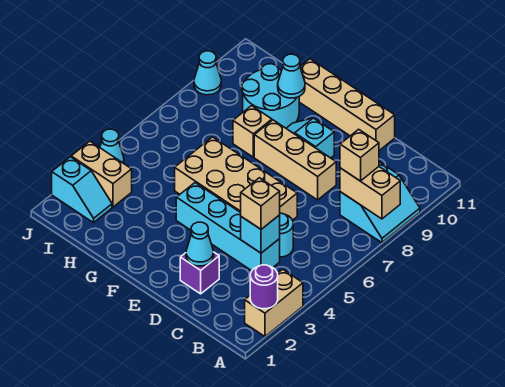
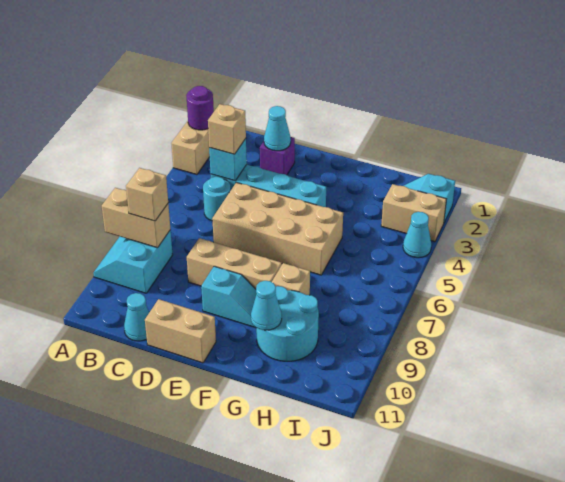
tan brick D11:G11 level 1 -> tan brick D11:E11 level 1
cyan cone J9 level 1 -> cyan cone C11 level 1

